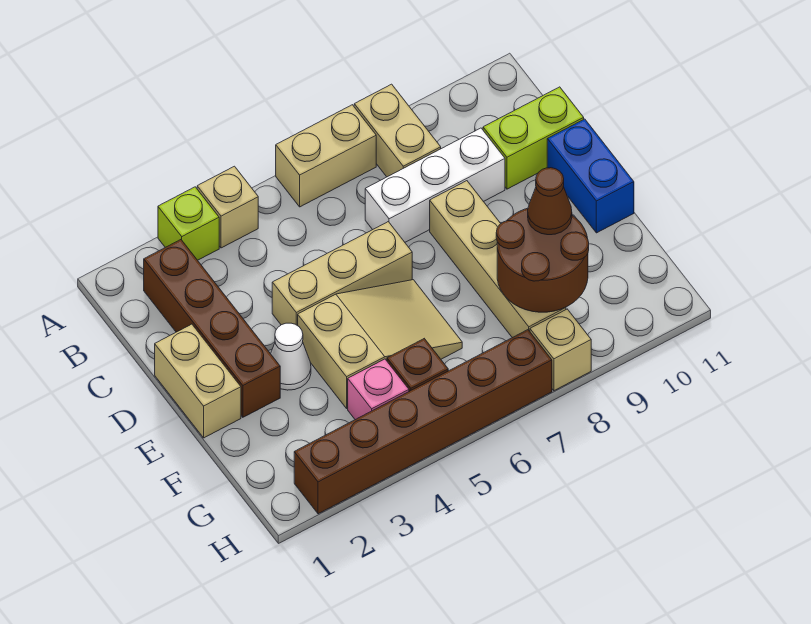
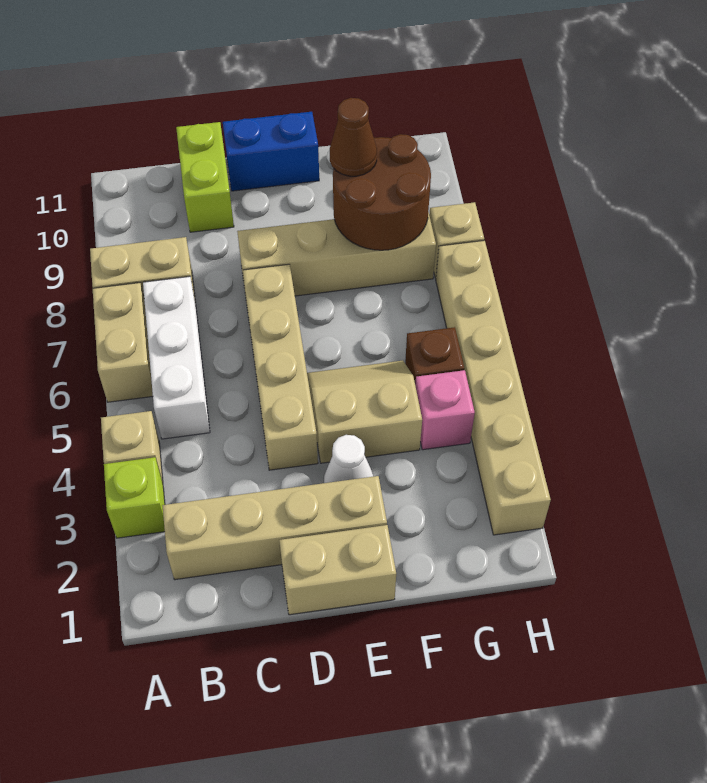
brown brick B2:E2 level 1 -> tan brick B2:E2 level 1
white brick C7:C9 level 1 -> white brick B5:B7 level 1
tan brick D4:D6 level 1 -> tan brick D4:D7 level 1
tan slope E4:F6 level 1 top 4 -> tan slope E4:F5 level 1 top 4
brown brick H2:H7 level 1 -> tan brick H2:H7 level 1

